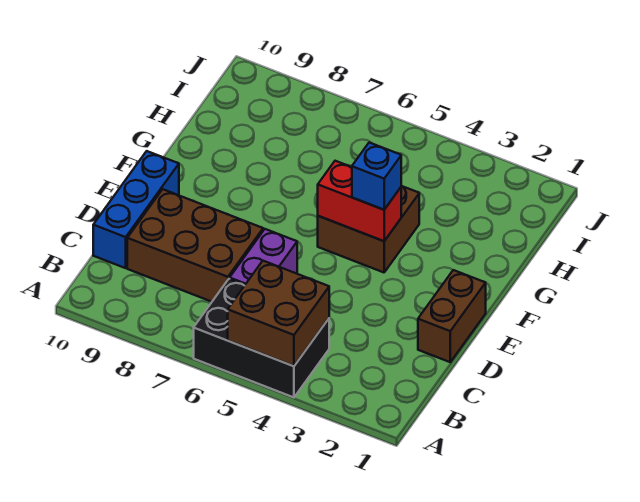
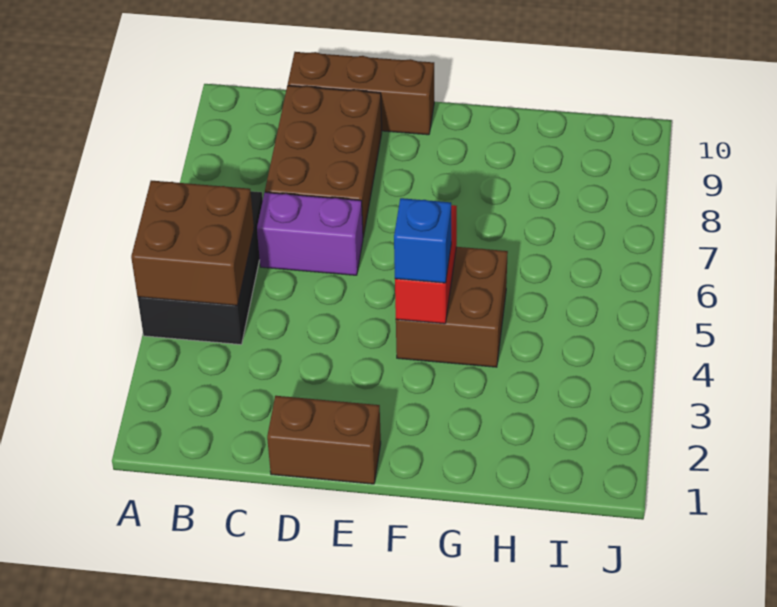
blue brick C10:E10 level 1 -> brown brick C10:E10 level 1

